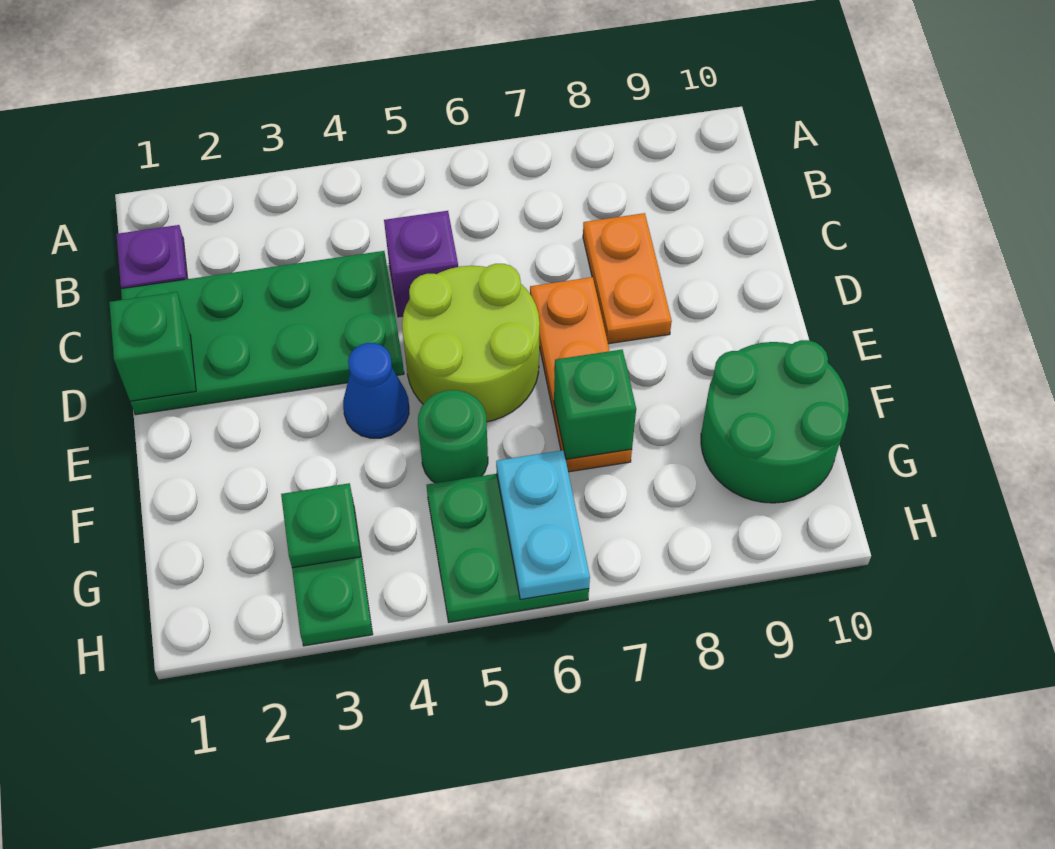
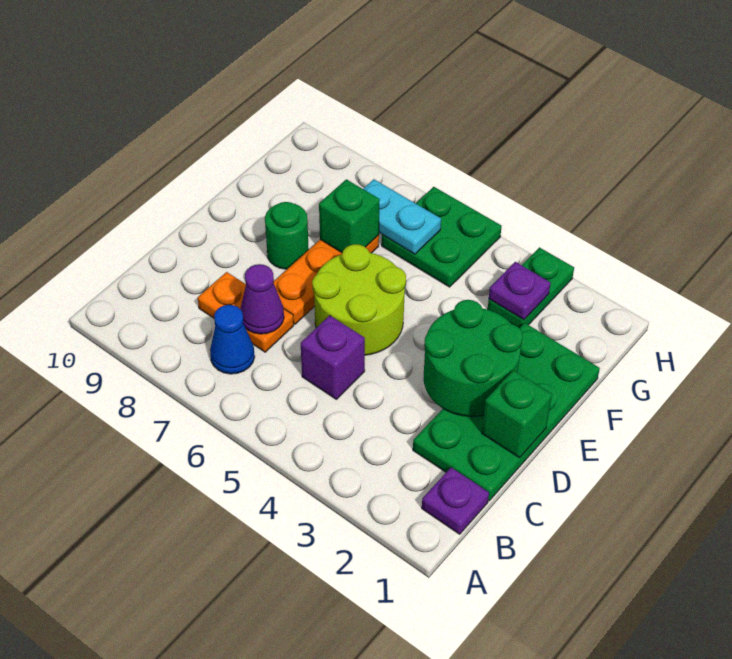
green plate C1:D4 level 1 -> green plate C1:F2 level 1
none -> purple cone C7 level 2
orange plate C8:D8 level 1 -> orange plate C7:C8 level 1
blue cone E4 level 1 -> blue cone B7 level 1
green round brick F5 level 1 -> green round brick E8 level 1
green round brick F9:G10 level 1 -> green round brick D2:E3 level 2
green plate G3 level 2 -> purple plate G3 level 2
cyan plate G6:H6 level 2 -> cyan plate G6:G7 level 2

